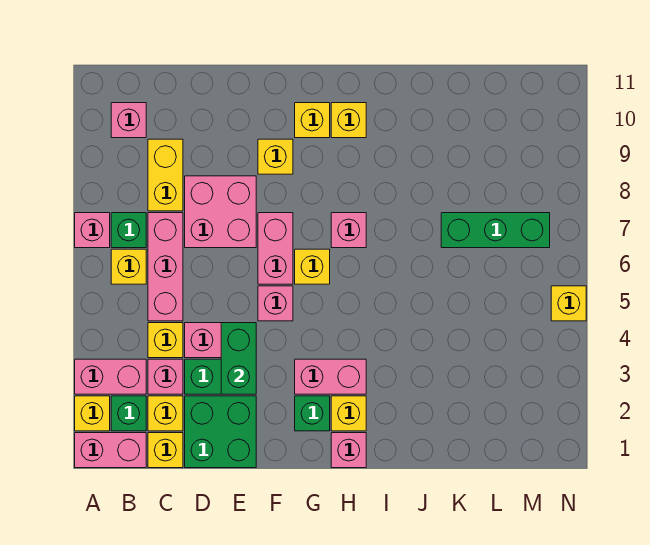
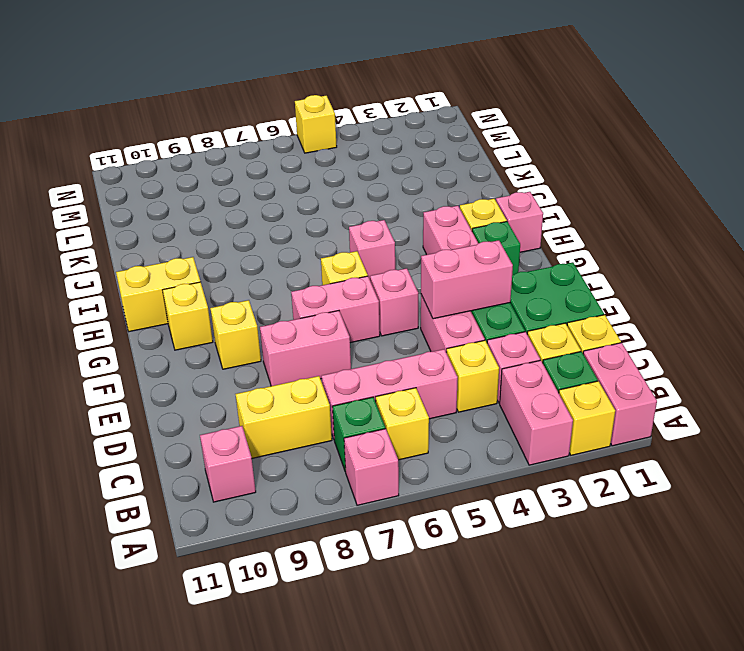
pink brick D7:E8 level 1 -> pink brick E7:E8 level 1
green brick E3:E4 level 2 -> pink brick E3:E4 level 2
pink brick H7 level 1 -> pink brick H5 level 1
yellow brick H10 level 1 -> yellow brick H10:H11 level 1
green brick K7:M7 level 1 -> none

